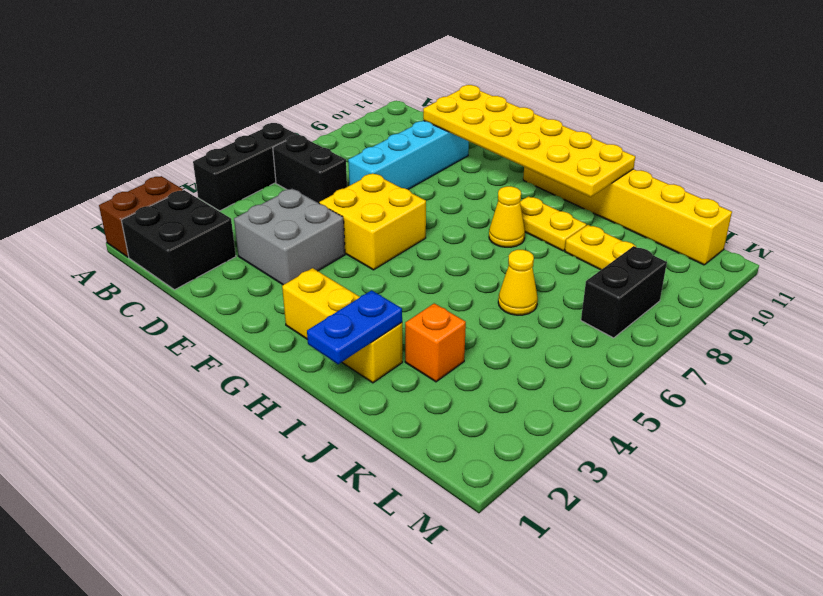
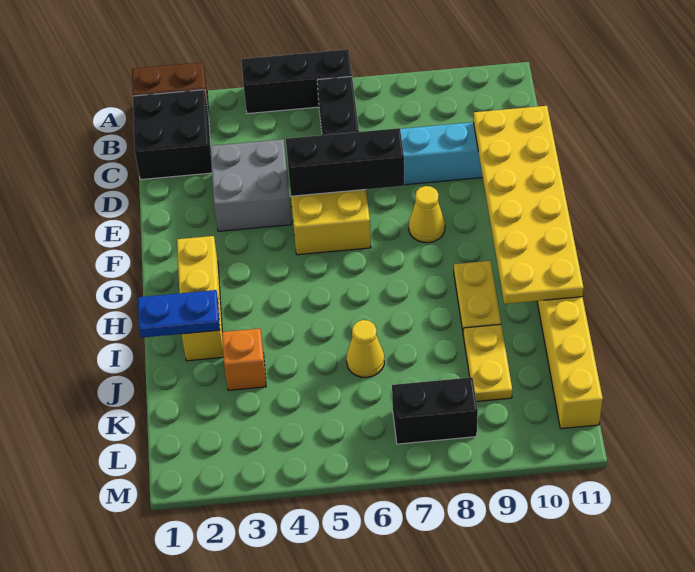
none -> black brick E5:E7 level 2
yellow cone H8 level 1 -> yellow cone F8 level 1

